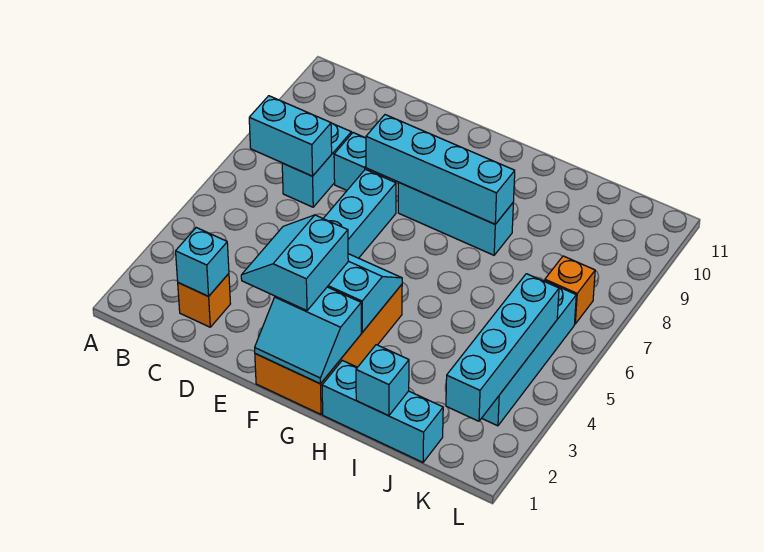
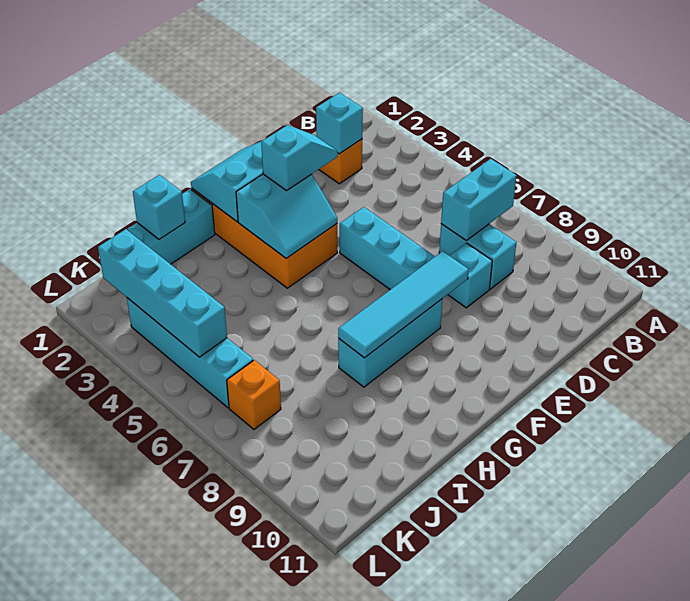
cyan slope E2:F3 level 3 top F -> cyan slope E3:F3 level 3 top F
cyan brick E8:H8 level 2 -> cyan tile E8:H8 level 2

